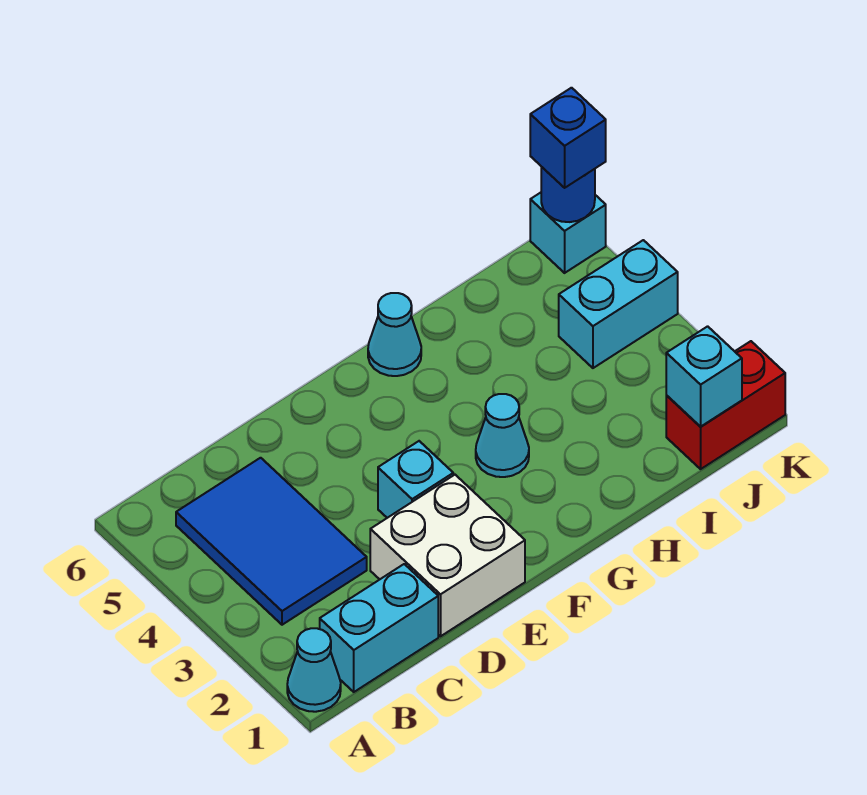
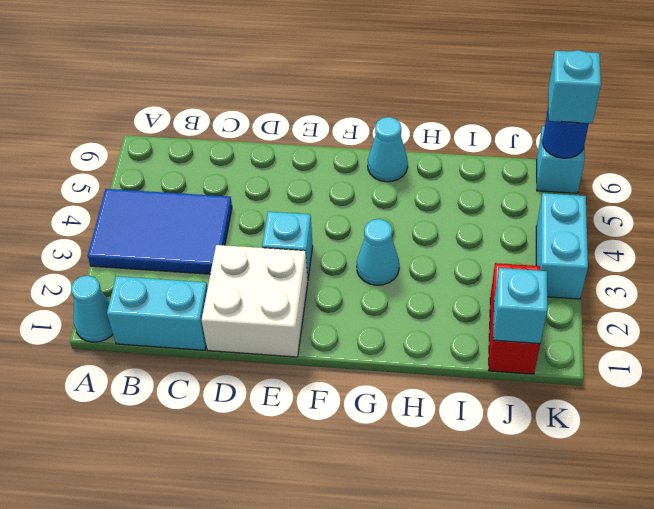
blue tile B3:C5 level 1 -> blue tile A3:C4 level 1
red brick J1:K1 level 1 -> red brick J1:J2 level 1
cyan brick J4:K4 level 1 -> cyan brick K3:K4 level 1
blue brick K6 level 3 -> cyan brick K6 level 3

